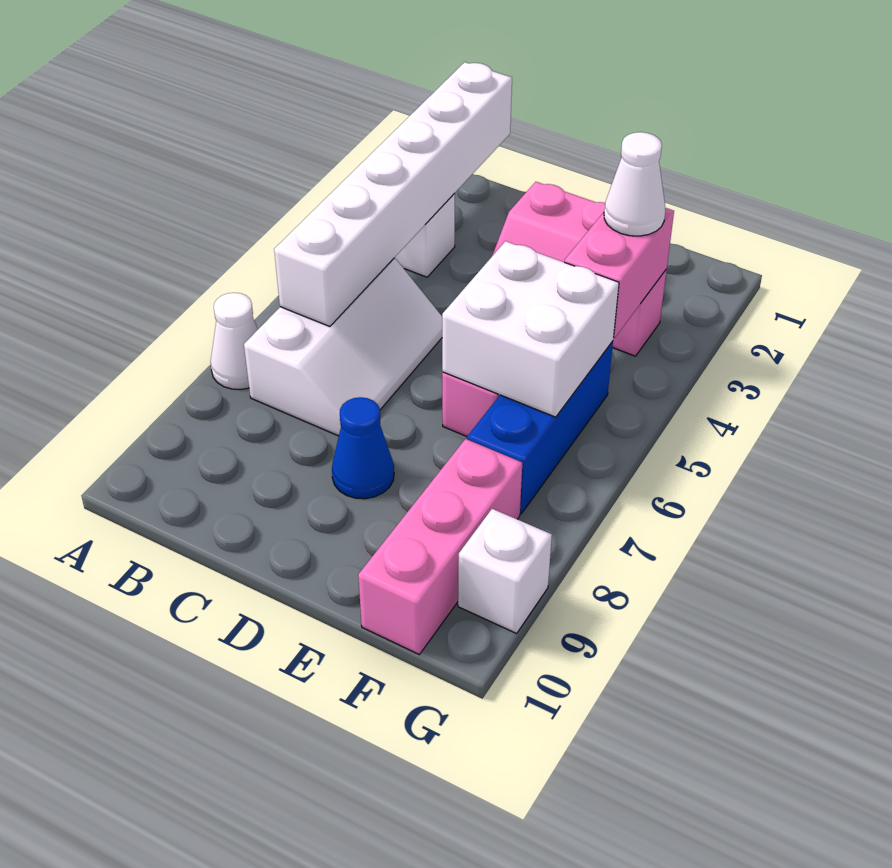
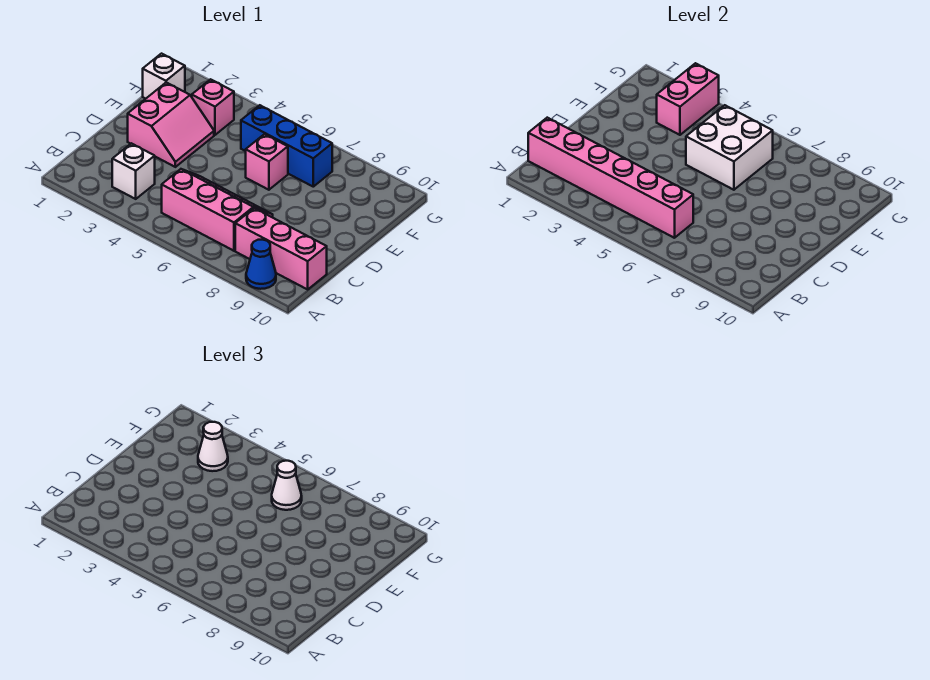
white cone A7 level 1 -> white cone F6 level 3
white brick B1:B6 level 2 -> pink brick B1:B6 level 2
white slope B5:C7 level 1 top B -> pink slope B5:C7 level 1 top B
blue cone D8 level 1 -> blue cone A9 level 1
pink brick F3:F4 level 2 -> pink brick F3:G3 level 2
pink brick F8:F10 level 1 -> pink brick B8:B10 level 1
white brick G9 level 1 -> white brick F1 level 1

